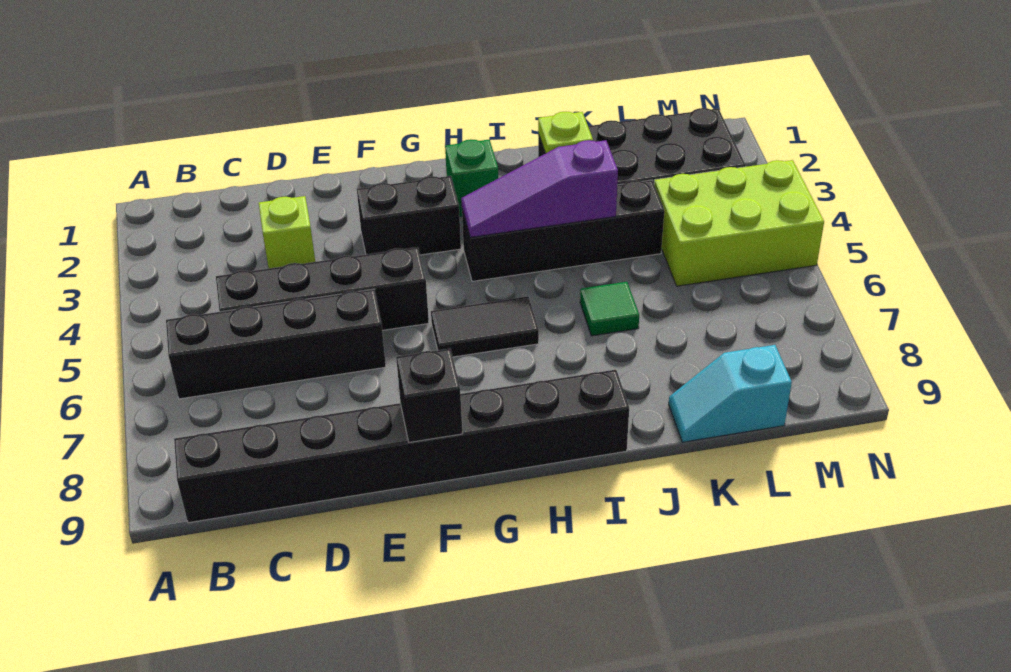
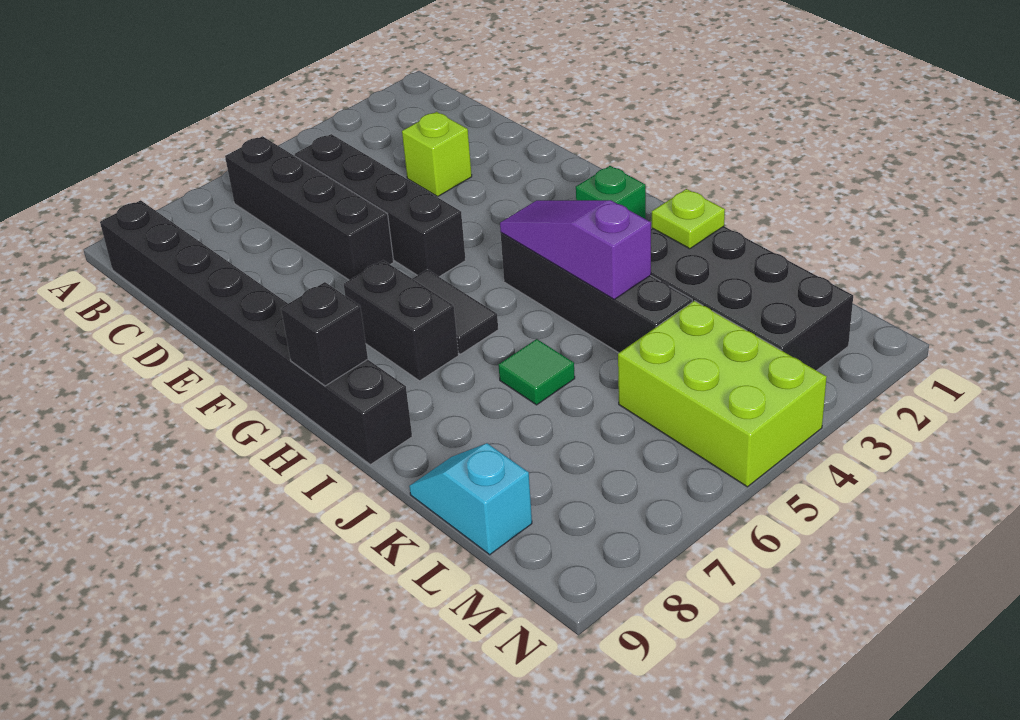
black brick F3:G3 level 1 -> black brick G7:H7 level 1
black brick F9 level 2 -> black brick H9 level 2

